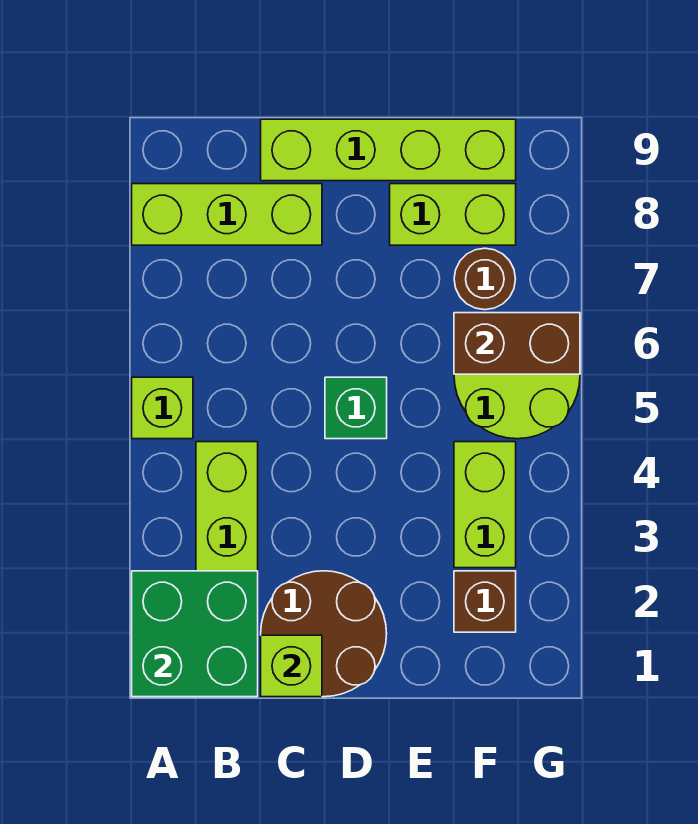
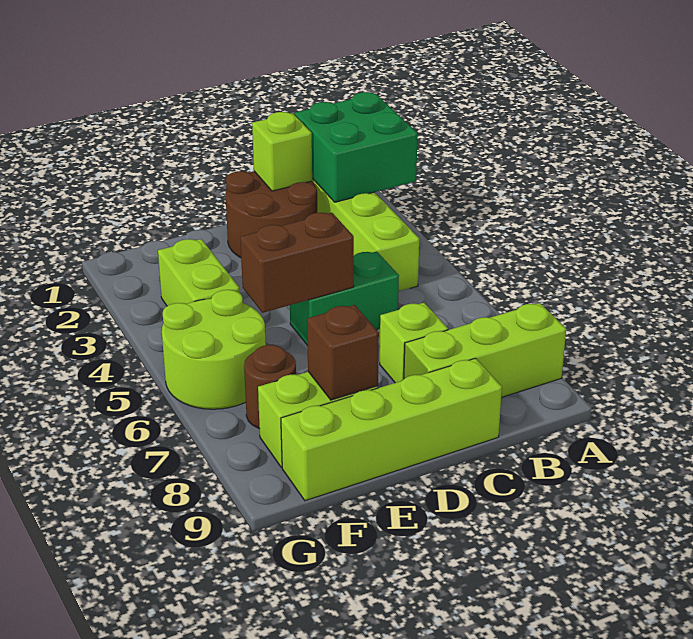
lime brick A5 level 1 -> lime brick C7 level 1
green brick D5 level 1 -> green brick C5:D5 level 1
brown brick F2 level 1 -> brown brick E8 level 2
brown brick F6:G6 level 2 -> brown brick D5:E5 level 2

